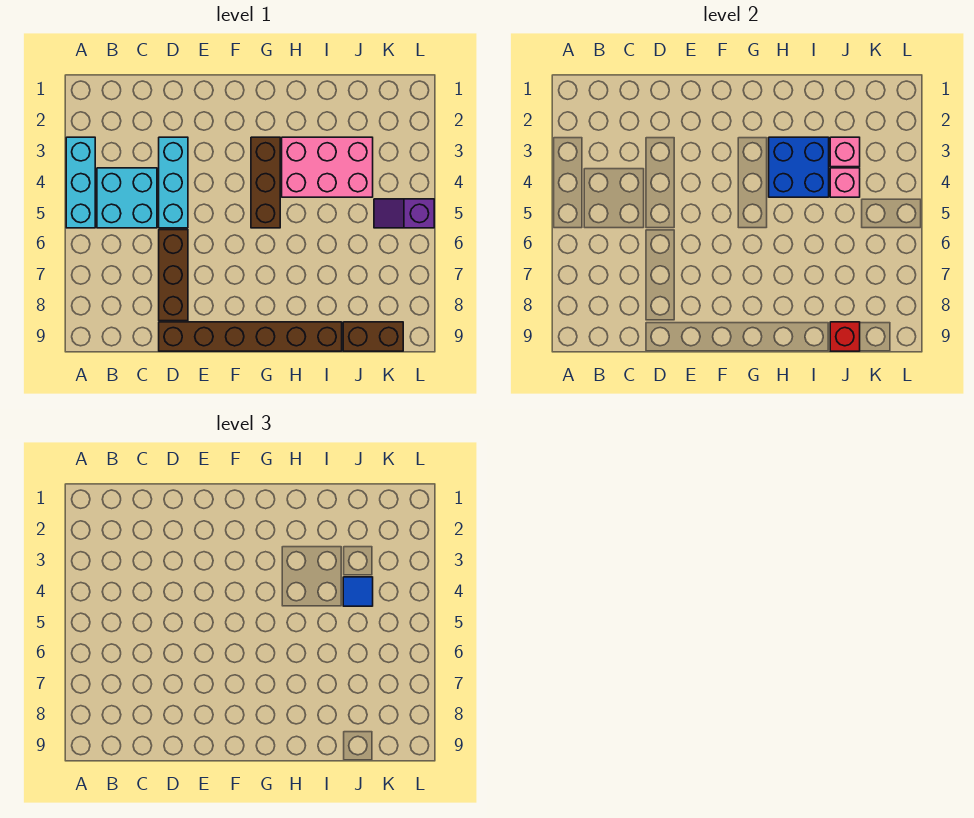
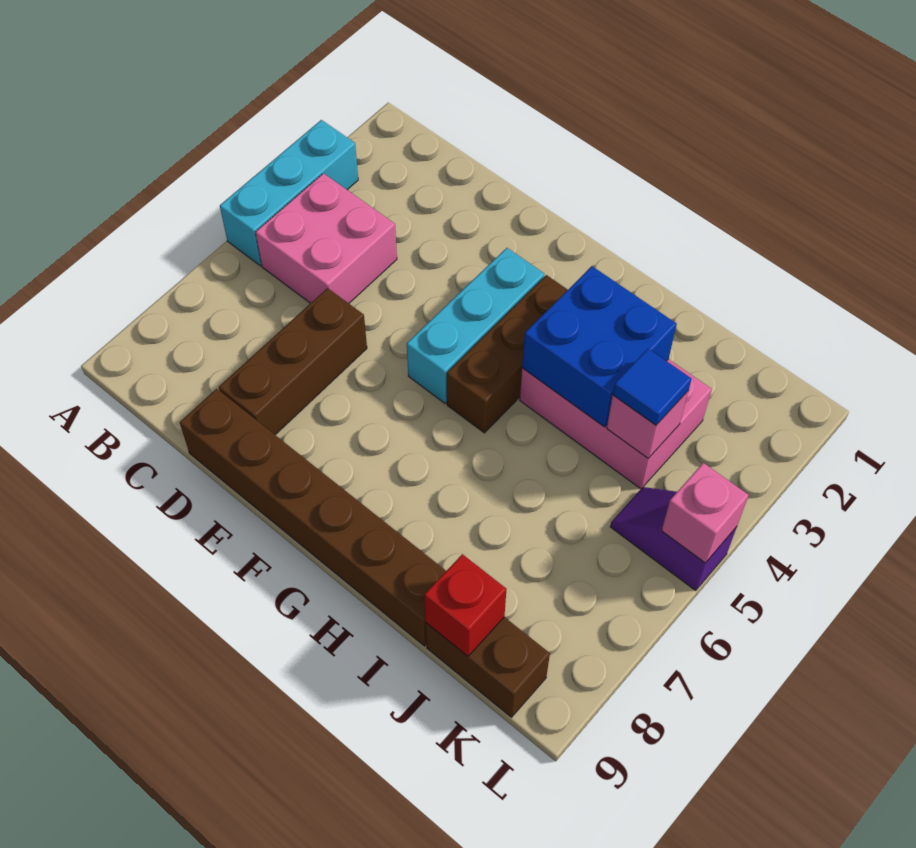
cyan brick B4:C5 level 1 -> pink brick B4:C5 level 1
cyan brick D3:D5 level 1 -> cyan brick F3:F5 level 1
pink brick J3 level 2 -> pink brick L5 level 2

